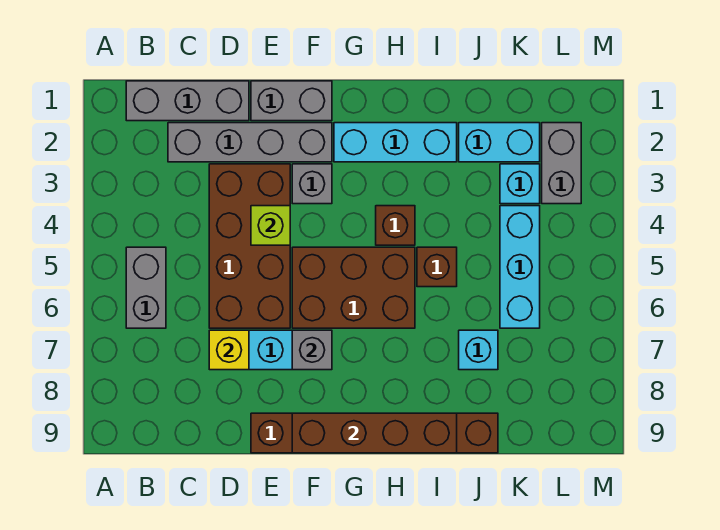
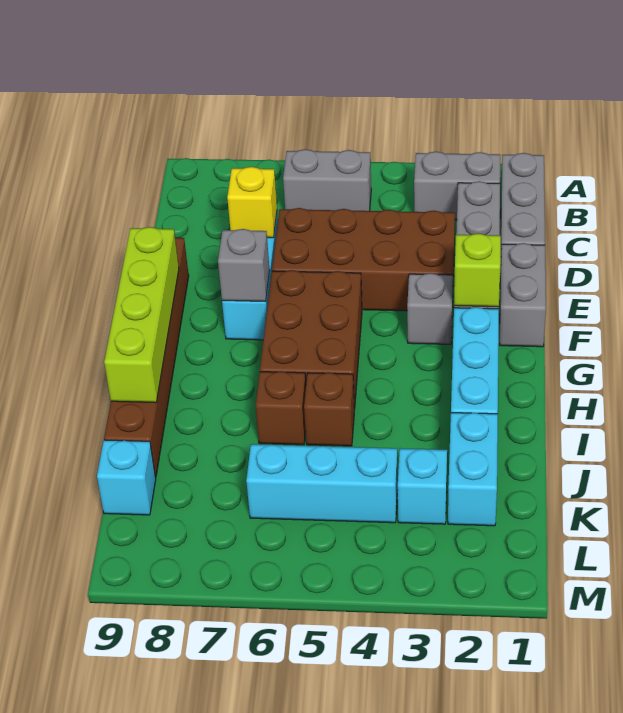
lime brick E4 level 2 -> lime brick F2 level 2
brown brick F9:I9 level 2 -> lime brick F9:I9 level 2
brown brick H4 level 1 -> brown brick I6 level 1
cyan brick J7 level 1 -> cyan brick K9 level 1
grey brick L2:L3 level 1 -> grey brick B2:B3 level 1

